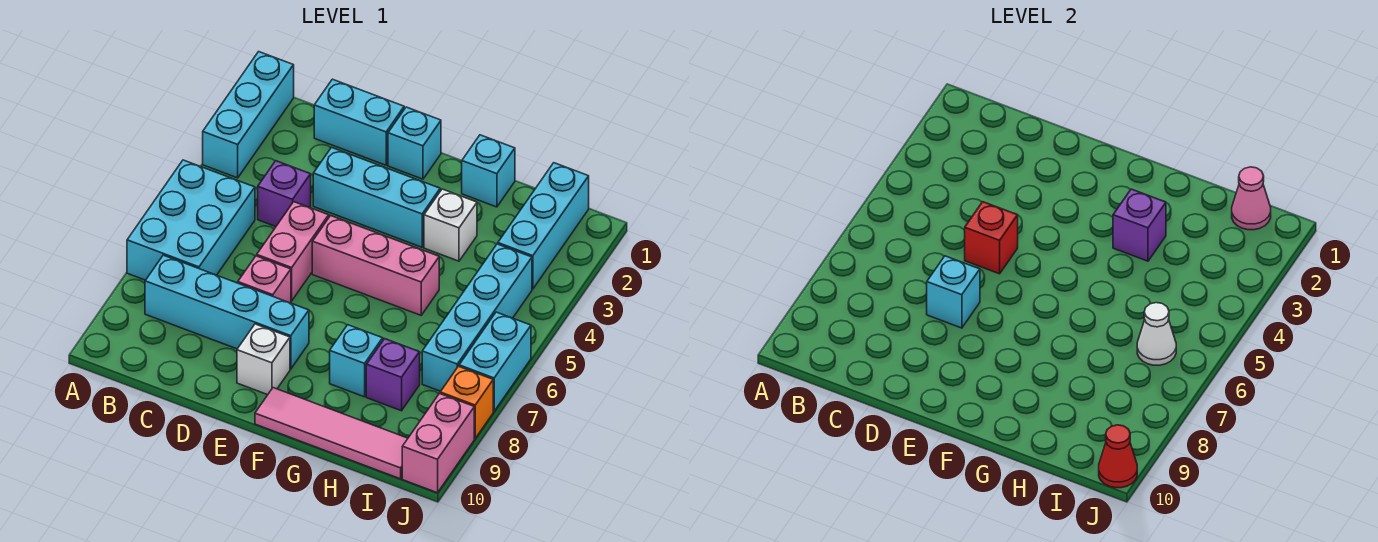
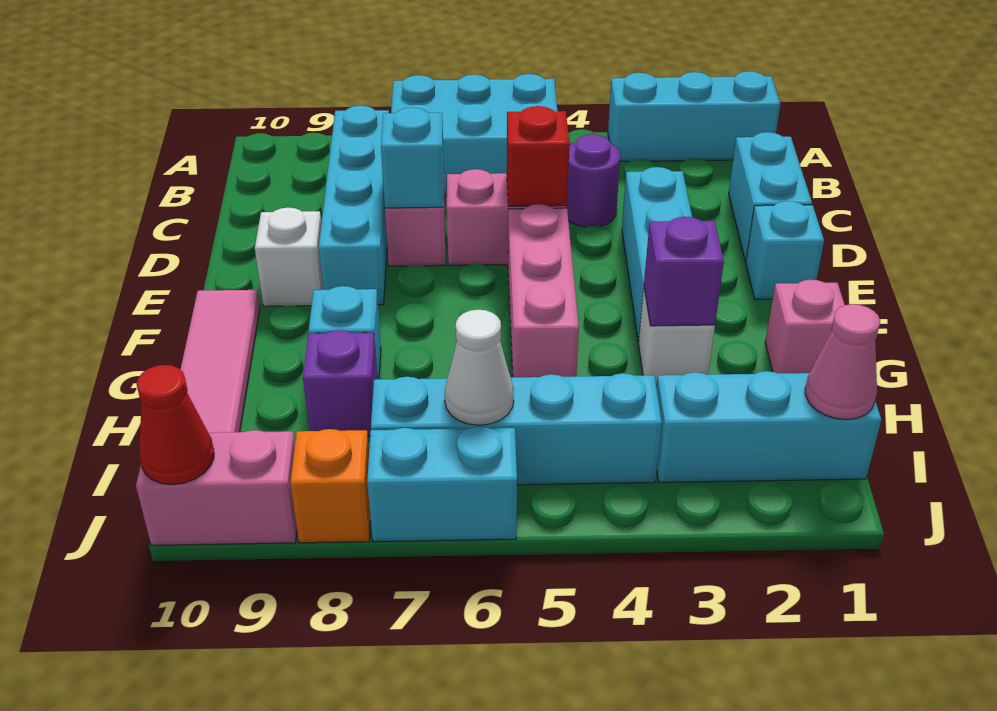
purple brick C4 level 1 -> purple round brick C4 level 1
cyan brick G1 level 1 -> pink brick G1 level 1

